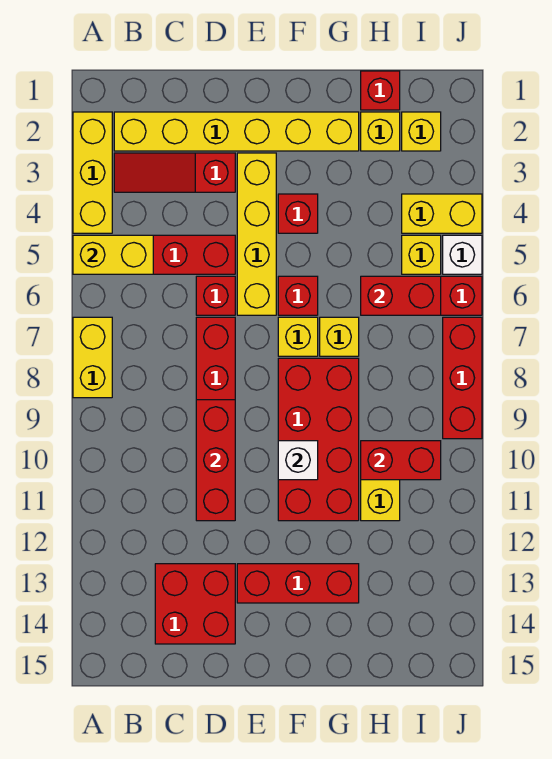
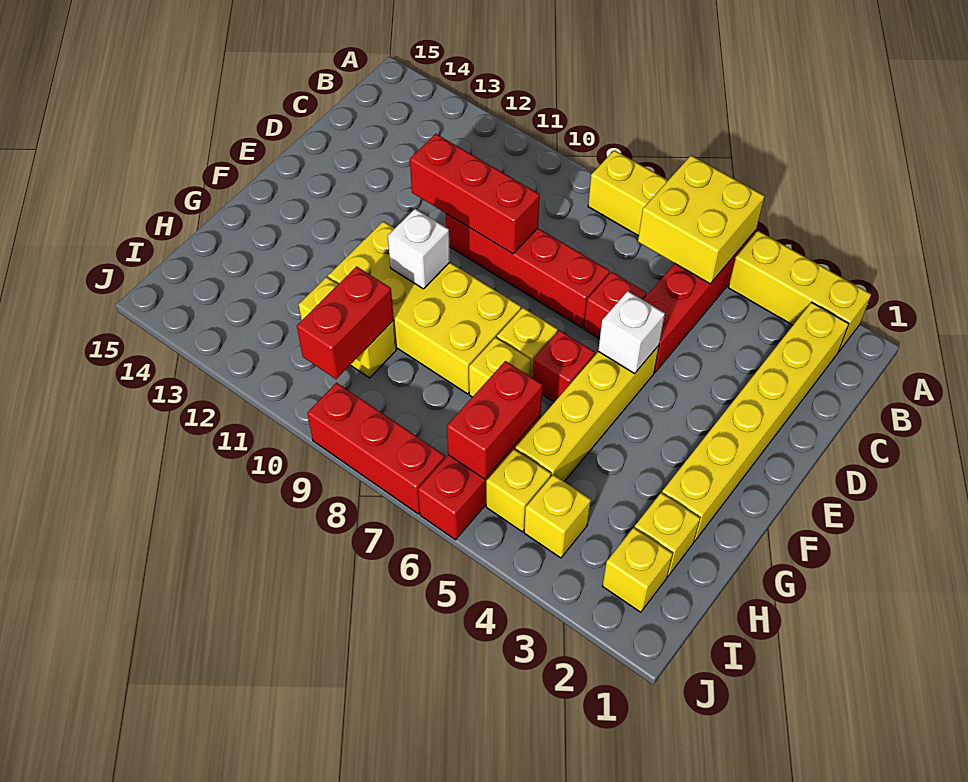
yellow brick A5:B5 level 2 -> yellow brick A5:B6 level 2
red slope B3:D3 level 1 top D -> none
red brick C13:D14 level 1 -> none
yellow brick E3:E6 level 1 -> yellow brick E5:H5 level 1
red brick E13:G13 level 1 -> none
red brick F4 level 1 -> none
red brick F8:G11 level 1 -> yellow brick F8:G11 level 1
red brick H1 level 1 -> none
yellow brick I4:J4 level 1 -> yellow brick I4 level 1
white brick J5 level 1 -> white brick E5 level 2

